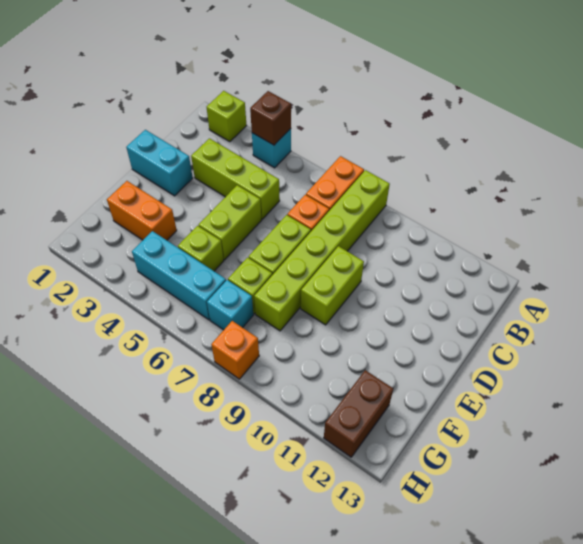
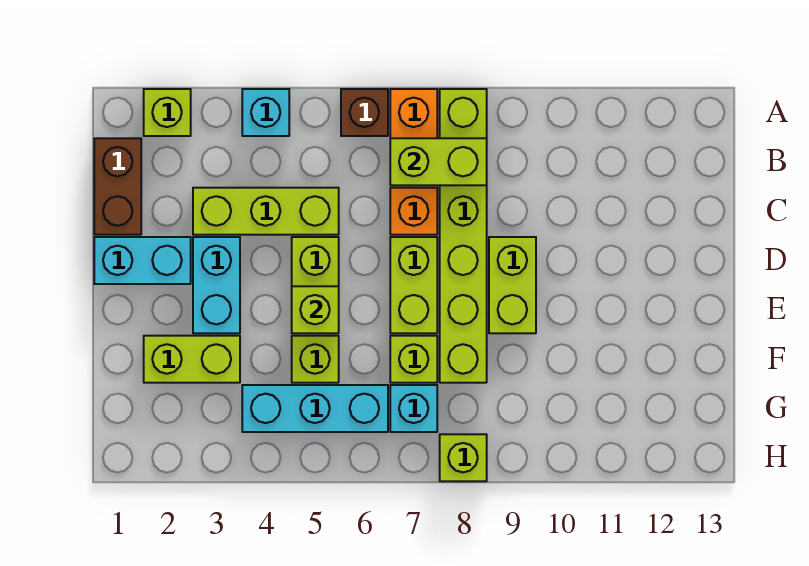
brown brick A4 level 2 -> brown brick A6 level 1
none -> lime brick B7:B8 level 2
none -> cyan brick D3:E3 level 1
none -> lime brick E5 level 2
orange brick F2:F3 level 1 -> lime brick F2:F3 level 1
brown brick G12:H12 level 1 -> brown brick B1:C1 level 1
orange brick H8 level 1 -> lime brick H8 level 1

